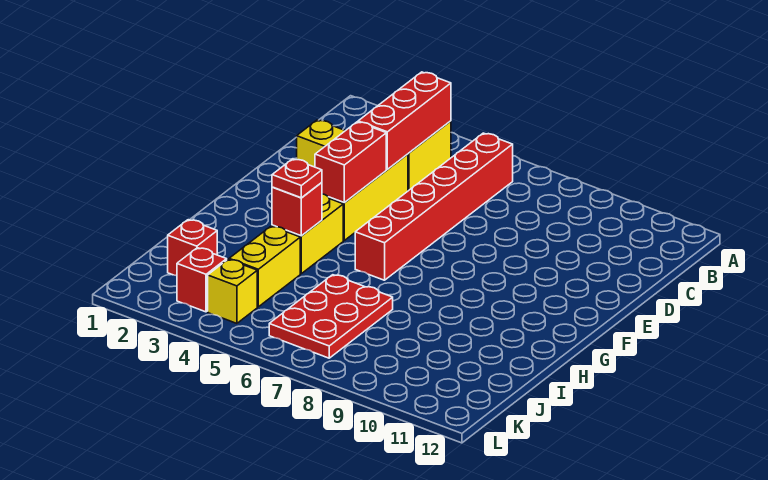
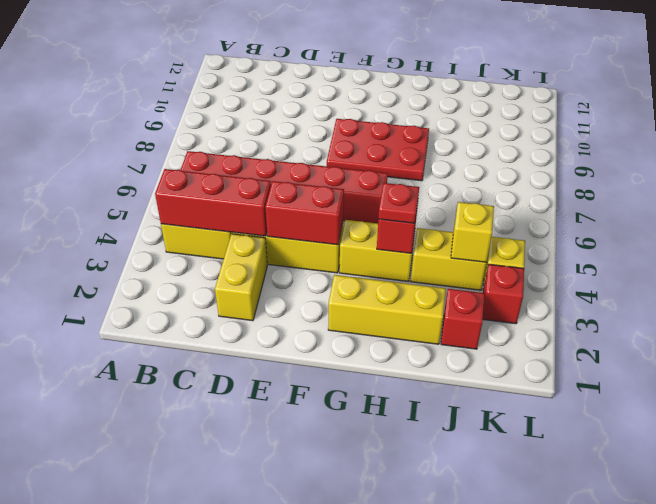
none -> yellow brick G2:I2 level 1
red plate I6:K7 level 1 -> red plate F8:H9 level 1
none -> yellow brick J4 level 2

